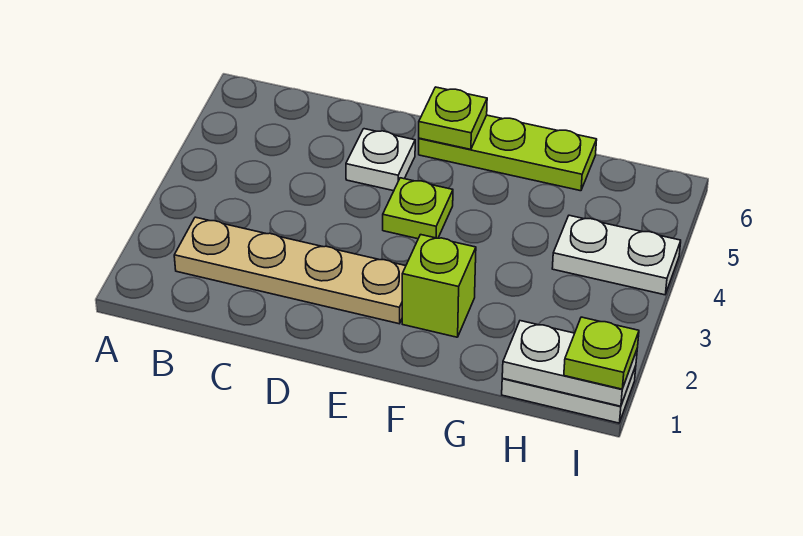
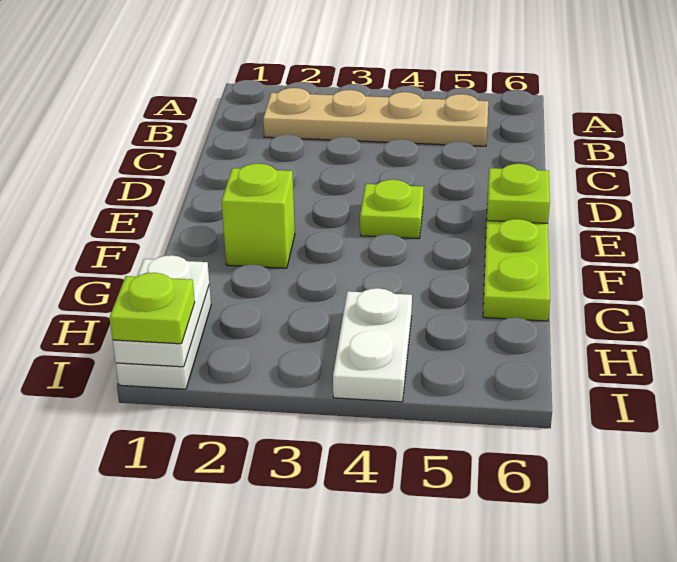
tan plate B2:E2 level 1 -> tan plate B2:B5 level 1
white plate D5 level 1 -> none

